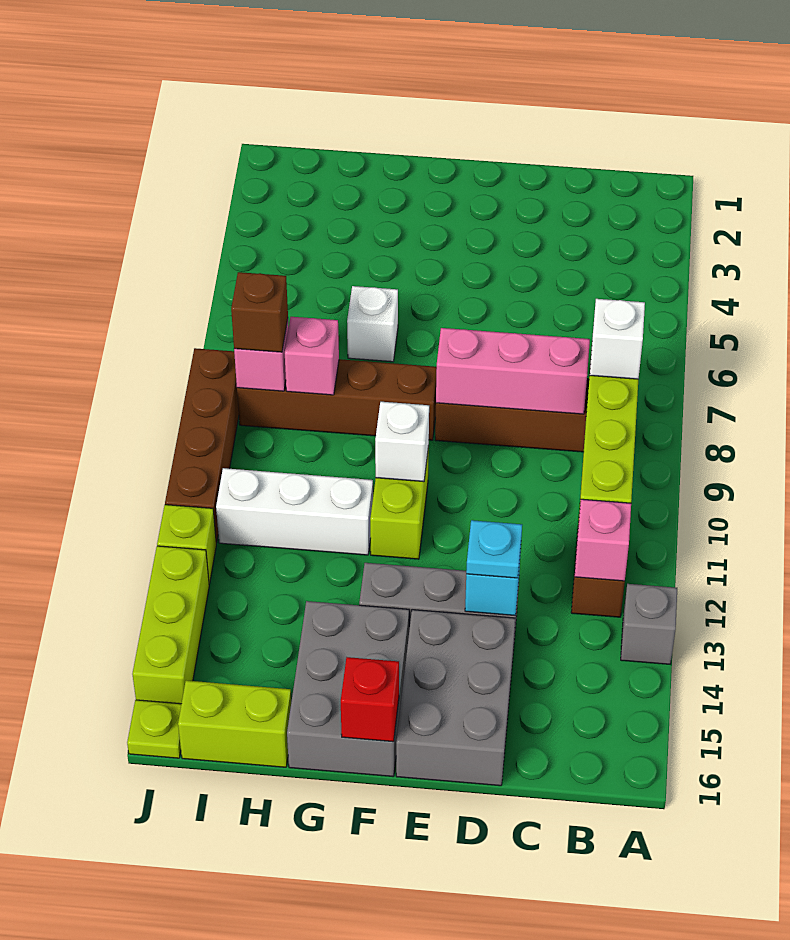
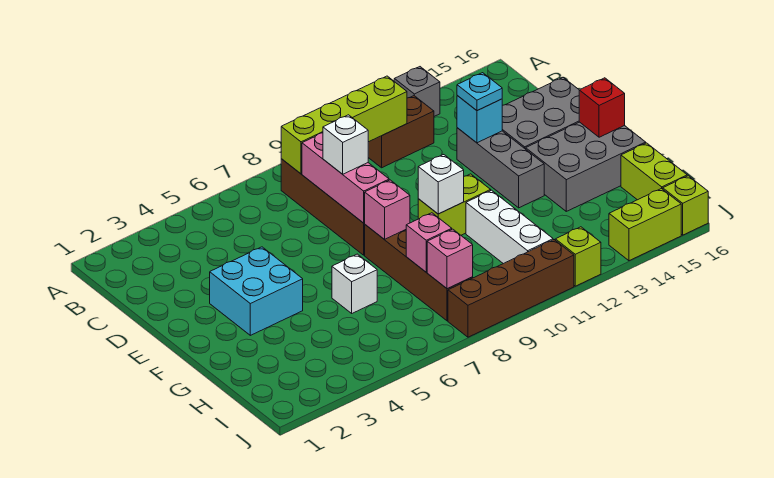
white brick B8 level 3 -> white brick D8 level 3
pink brick B12 level 2 -> pink brick F8 level 2
none -> cyan brick E3:F4 level 1
brown brick I8 level 3 -> none
lime brick J13:J15 level 1 -> lime brick J14:J15 level 1
lime plate J16 level 1 -> lime brick J16 level 1

